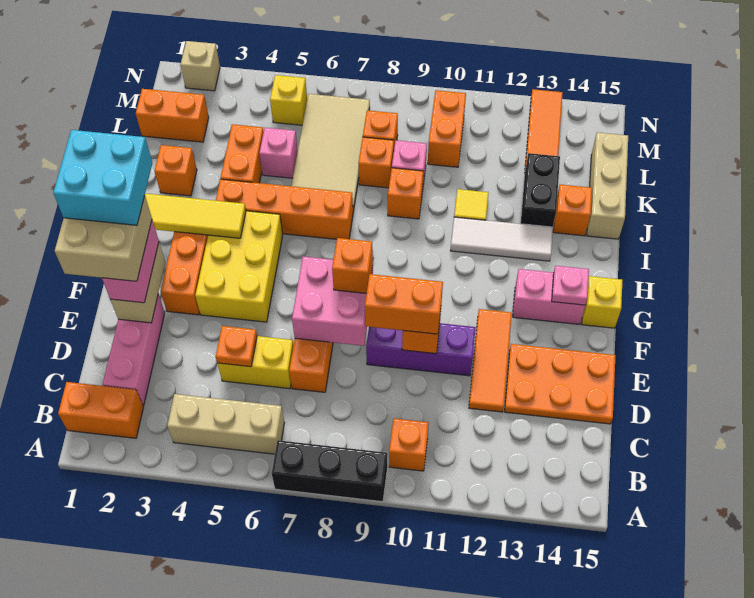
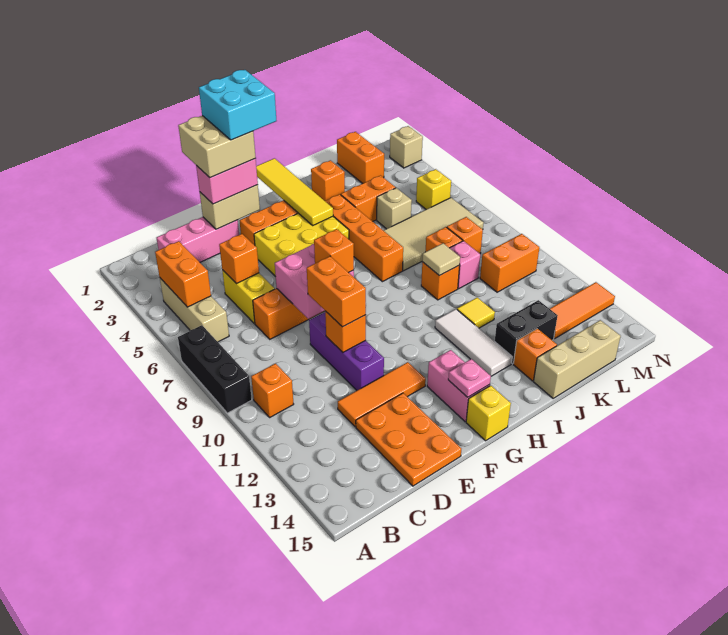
orange brick B1:B2 level 1 -> orange brick B4:B5 level 2
orange plate D5 level 2 -> orange brick D5 level 2
none -> tan tile J9 level 2
pink brick K5 level 1 -> tan brick K5 level 1

